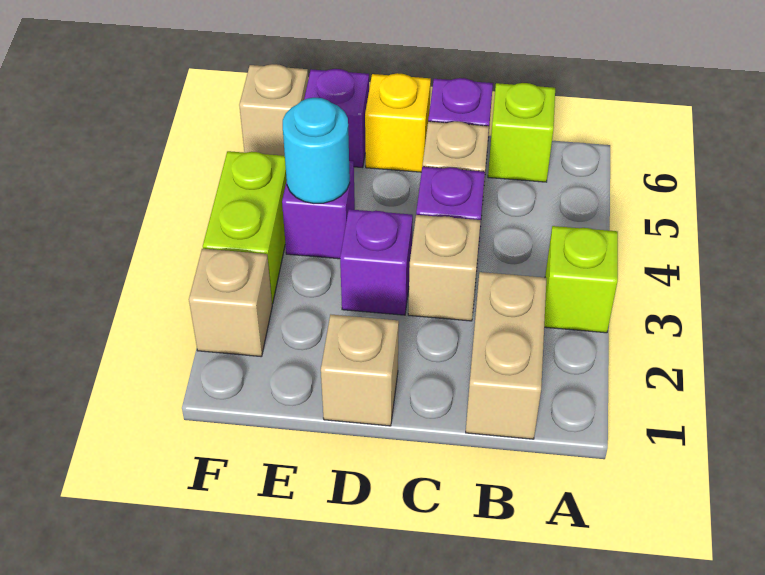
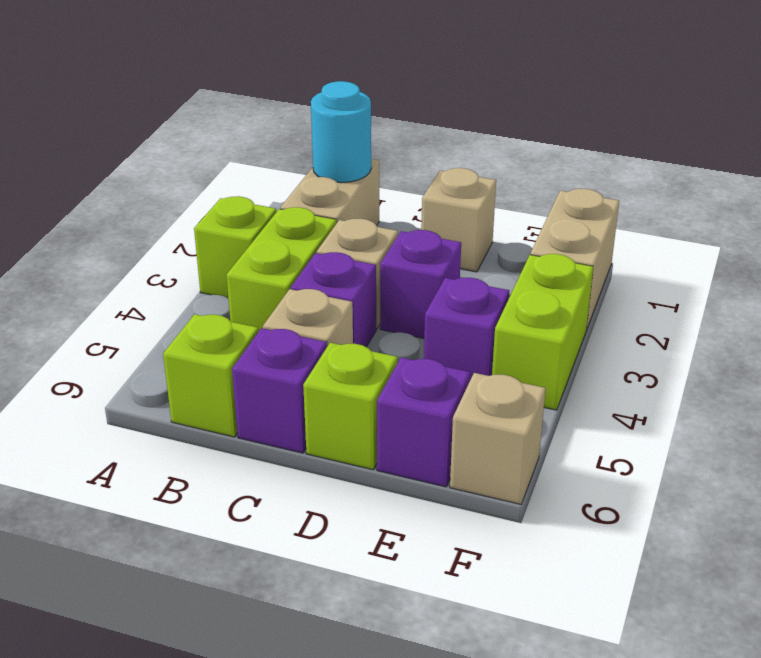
none -> lime brick B3:B4 level 1
yellow brick D6 level 1 -> lime brick D6 level 1
cyan round brick E4 level 2 -> cyan round brick B1 level 2
tan brick F2 level 1 -> tan brick F1:F2 level 1

